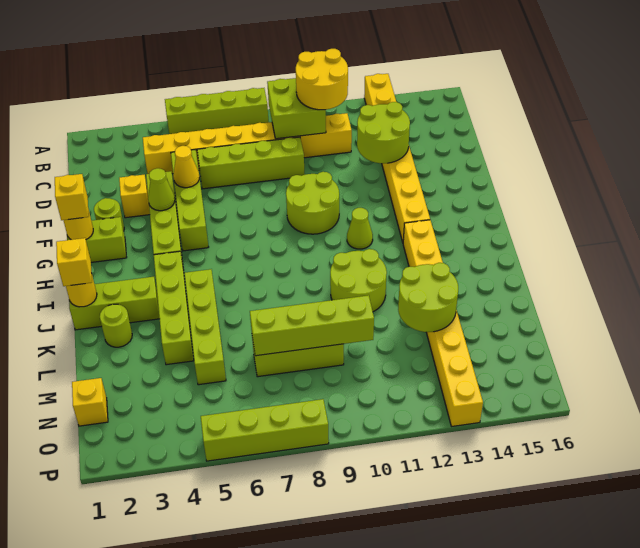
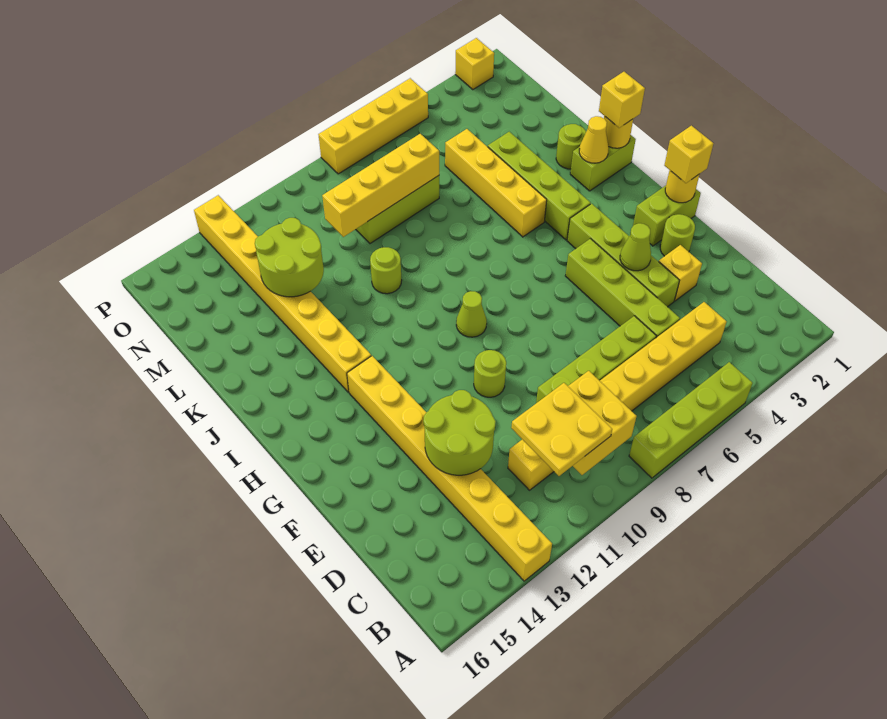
lime brick B9:C10 level 2 -> yellow brick B9:C10 level 2
yellow round brick B10:C11 level 3 -> yellow plate B10:C11 level 3
yellow cone E5 level 2 -> yellow cone J2 level 2
lime round brick F9:G10 level 1 -> lime round brick F10 level 1
lime cone H11 level 1 -> lime cone H9 level 1
lime brick J1:J3 level 1 -> lime brick J1:J2 level 1
lime brick J5:M5 level 1 -> yellow brick J5:M5 level 1
lime round brick J10:K11 level 1 -> lime round brick K10 level 1
lime brick M7:M10 level 2 -> yellow brick M7:M10 level 2
yellow brick N1 level 1 -> yellow brick P2 level 1
lime brick P5:P8 level 1 -> yellow brick P5:P8 level 1

